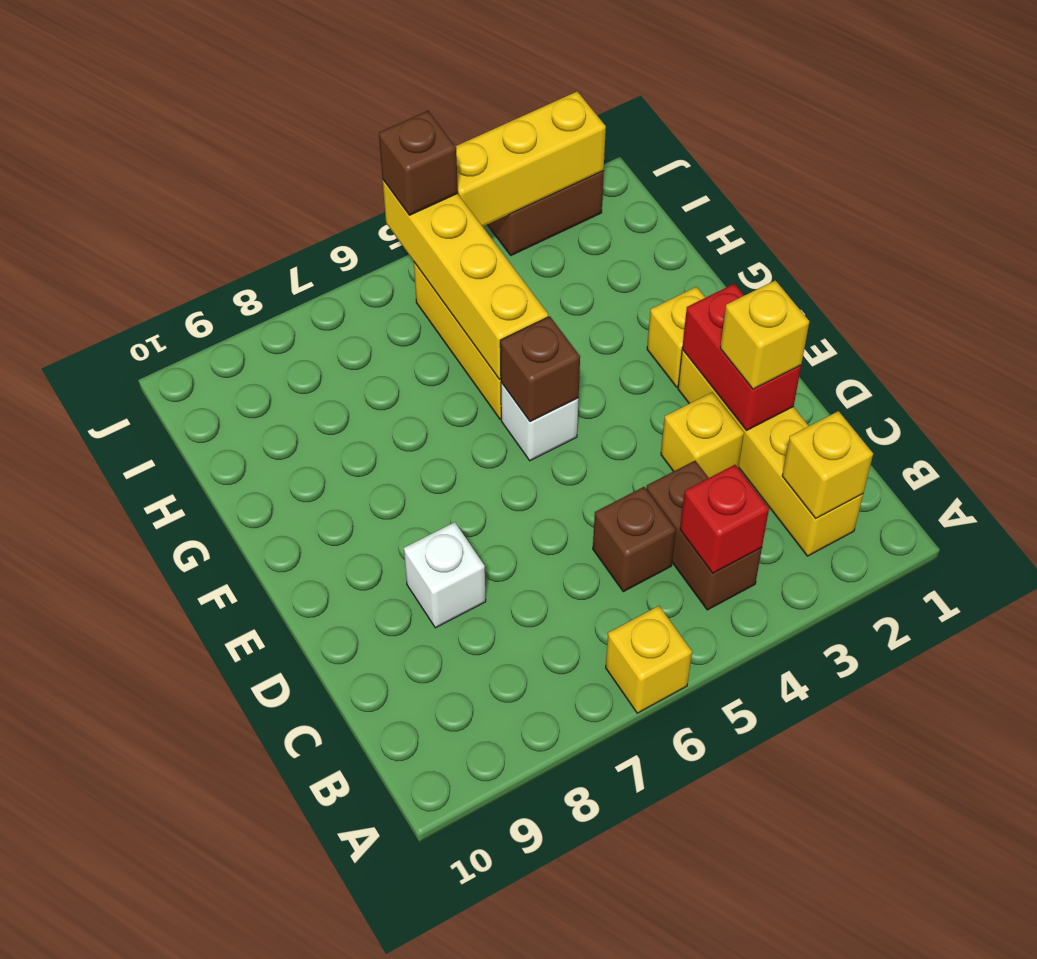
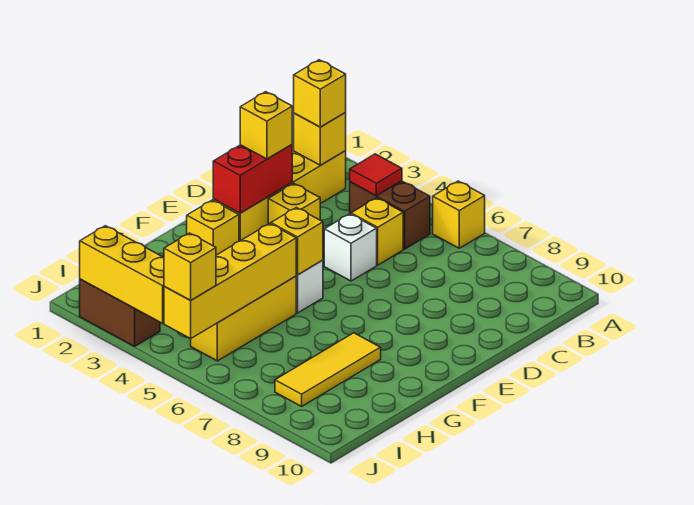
none -> yellow brick B2 level 3
brown brick B4:C4 level 1 -> brown brick B4:B5 level 1
red brick B4 level 2 -> red tile B4 level 2
brown brick C5 level 1 -> yellow brick C5 level 1
white brick D8 level 1 -> white brick D5 level 1
brown brick F5 level 2 -> yellow brick F5 level 2
none -> yellow tile G8:I8 level 1
brown brick J5 level 3 -> yellow brick J5 level 3

